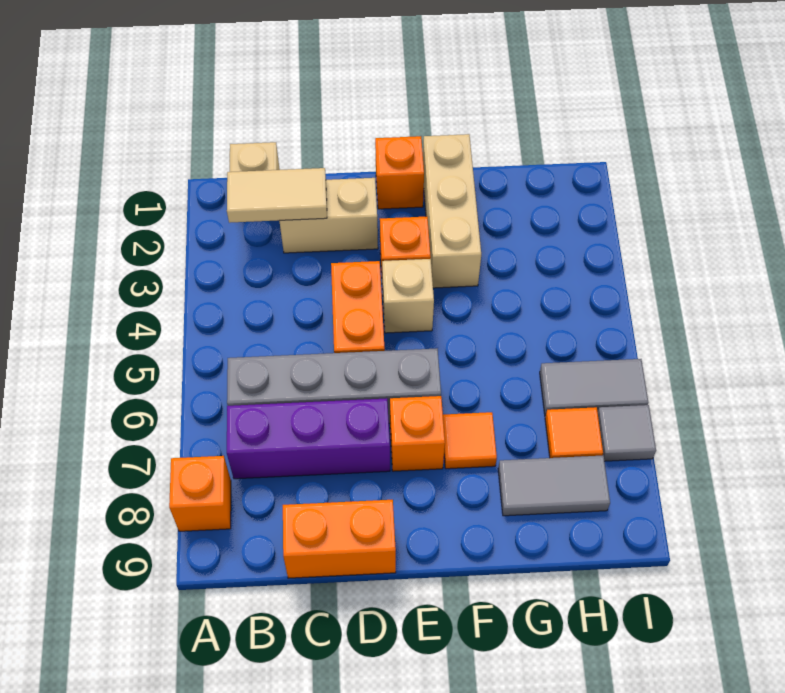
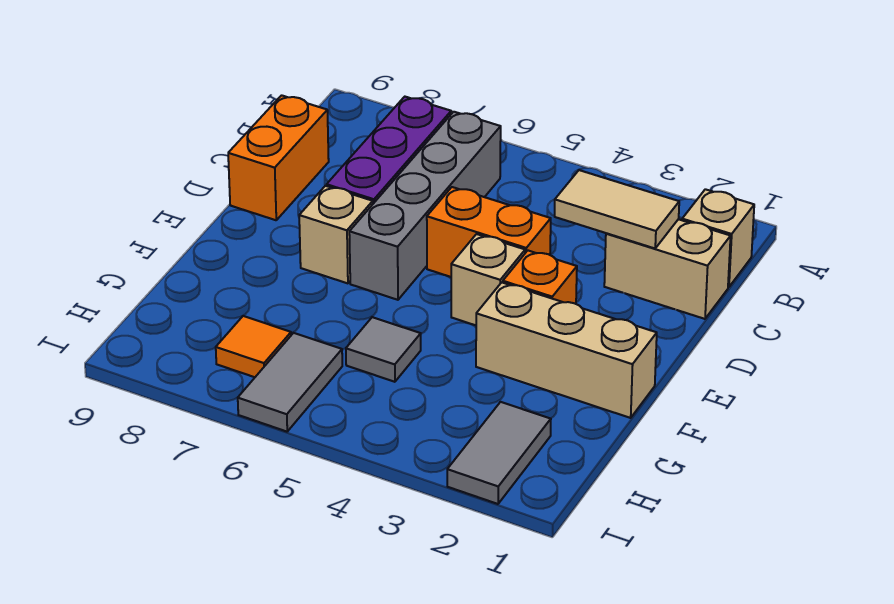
orange brick A8 level 1 -> none
tan tile B2:C2 level 2 -> tan tile C2:C3 level 2
tan brick C2:D2 level 1 -> tan brick C1:C2 level 1
orange brick E1 level 1 -> none
orange brick E7 level 1 -> tan brick E7 level 1
orange tile F7 level 1 -> none
grey tile G8:H8 level 1 -> grey tile H2:I2 level 1
grey tile I7 level 1 -> grey tile G5 level 1

